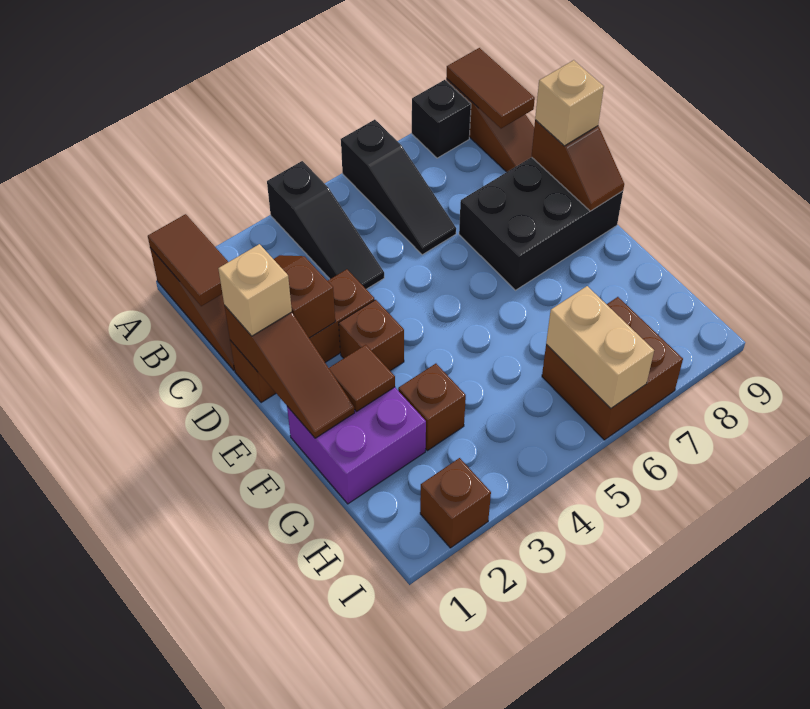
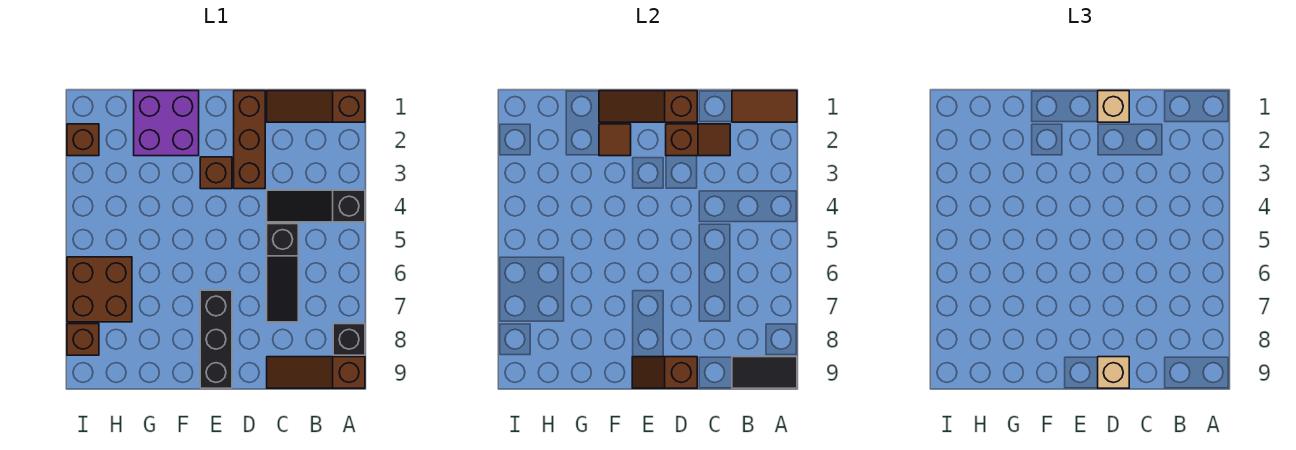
black slope A6:C6 level 1 top A -> black slope C5:C7 level 1 top 5
brown tile A9:B9 level 2 -> black tile A9:B9 level 2
black brick D7:E9 level 1 -> black brick E7:E9 level 1
brown brick G3 level 1 -> brown brick I8 level 1
tan brick H6:I6 level 2 -> none

